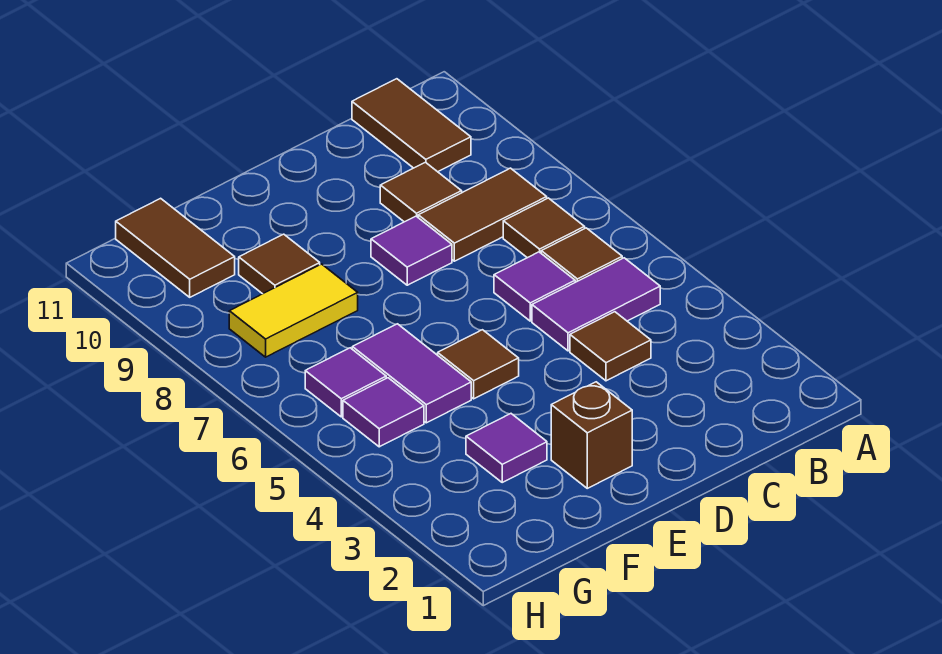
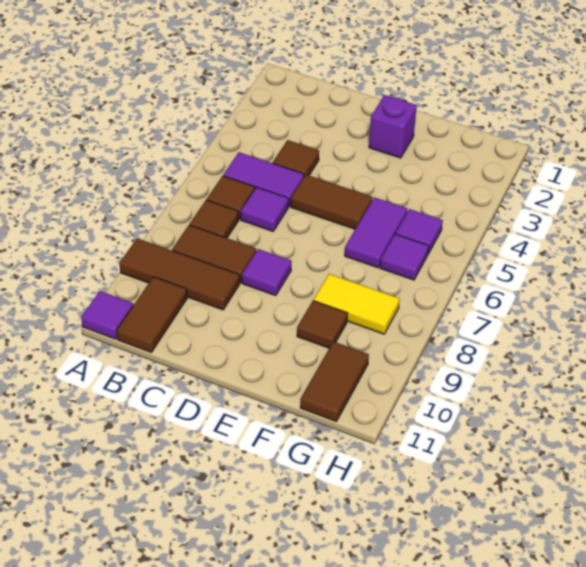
brown tile C9 level 1 -> brown tile A9:C9 level 1
brown brick E2 level 1 -> purple brick E2 level 1
brown tile E5 level 1 -> brown tile D5:E5 level 1
purple tile F3 level 1 -> purple tile A11 level 1

